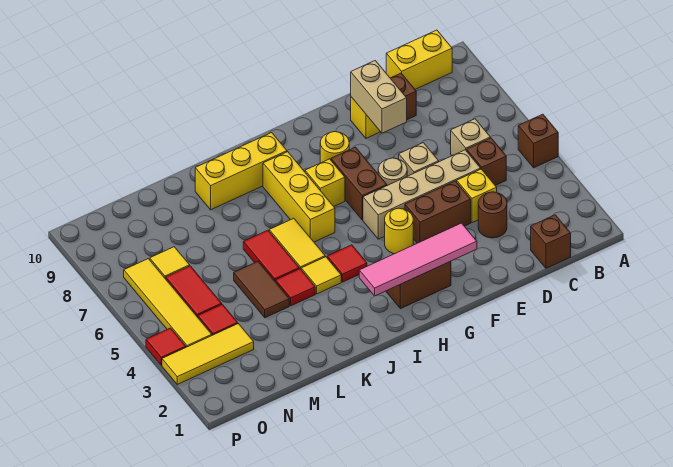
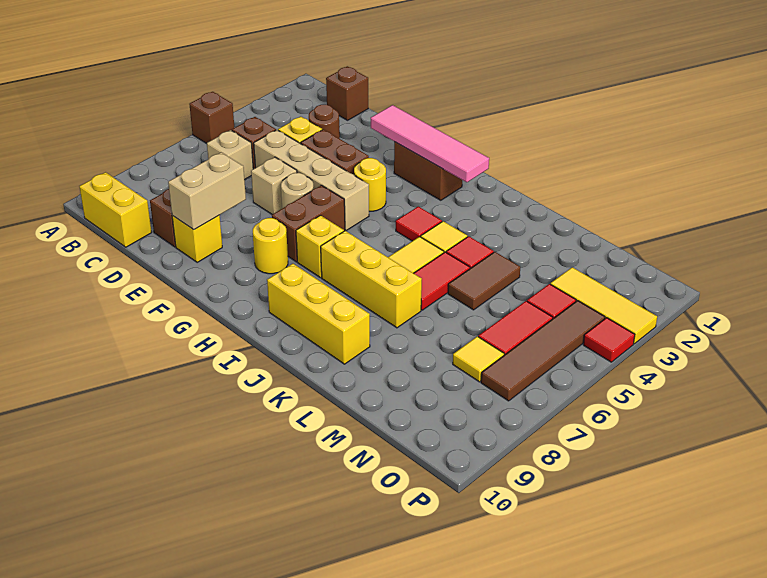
yellow brick I6:I8 level 1 -> yellow brick I7:K7 level 1
yellow tile O4:O7 level 1 -> brown tile O4:O7 level 1

